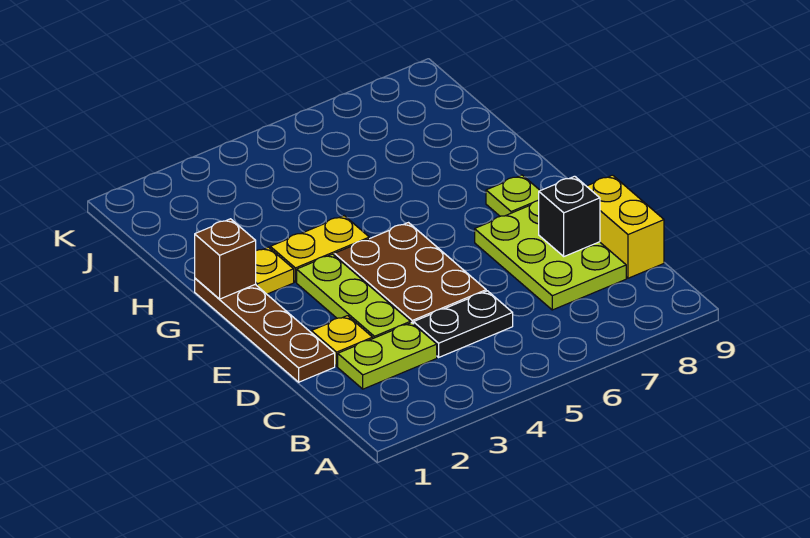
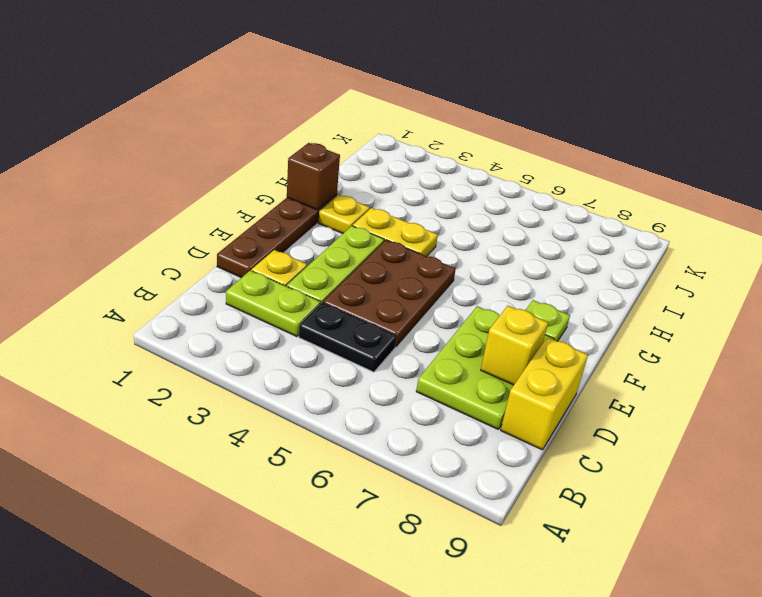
black brick D8 level 2 -> yellow brick D8 level 2

